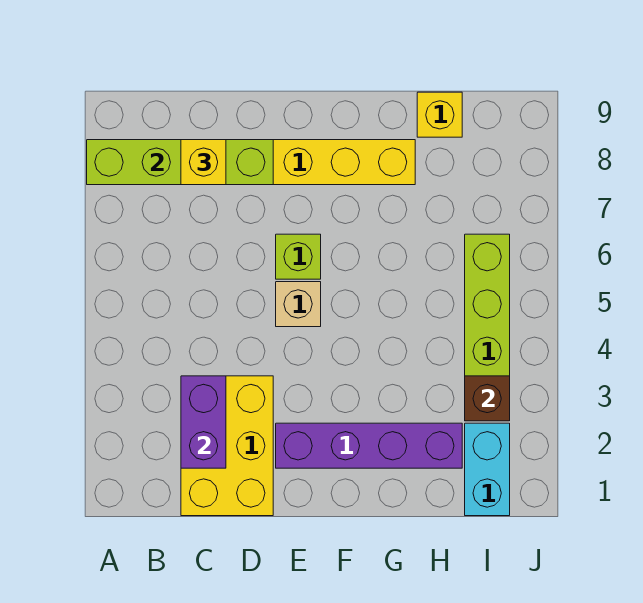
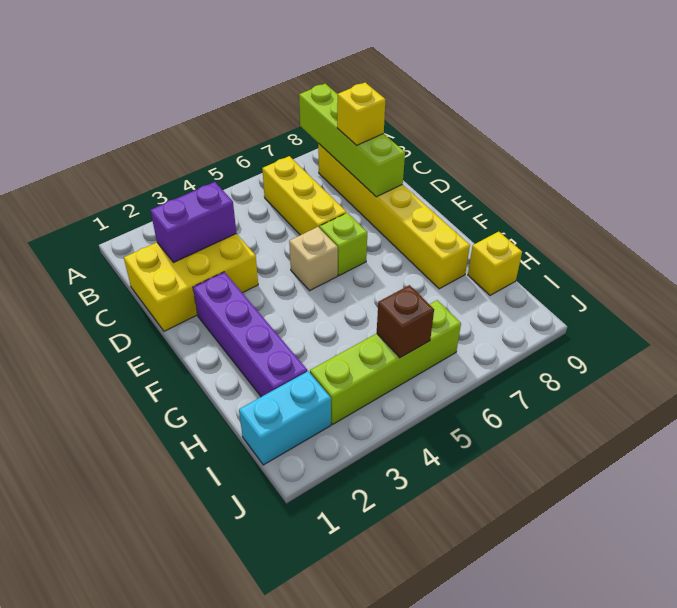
none -> yellow brick B6:D6 level 1
brown brick I3 level 2 -> brown brick I5 level 2

